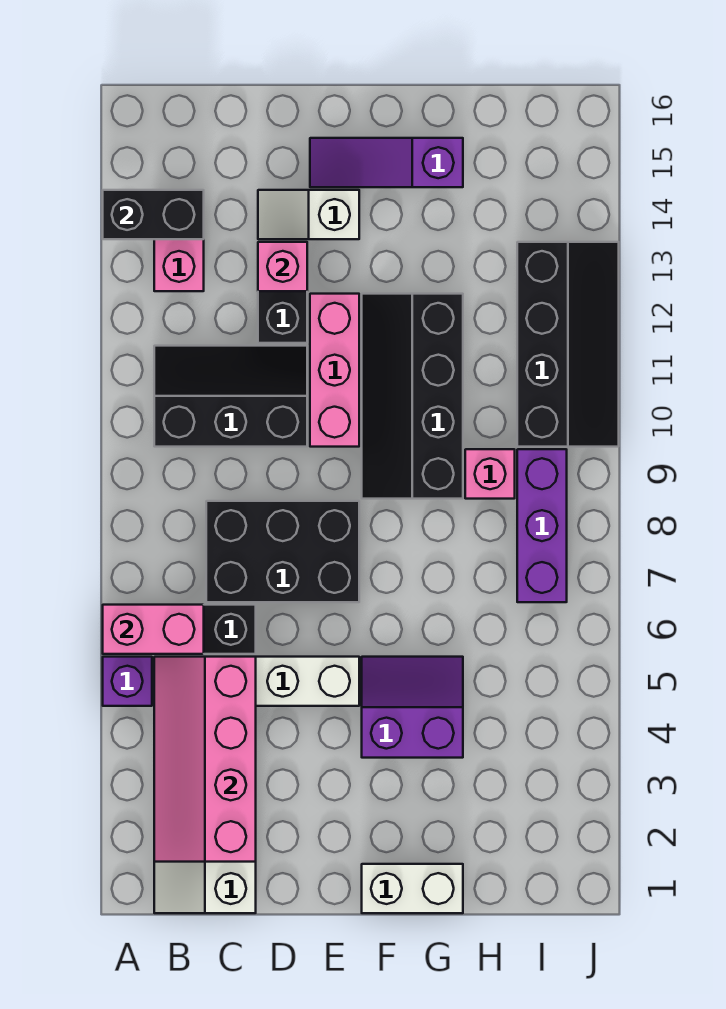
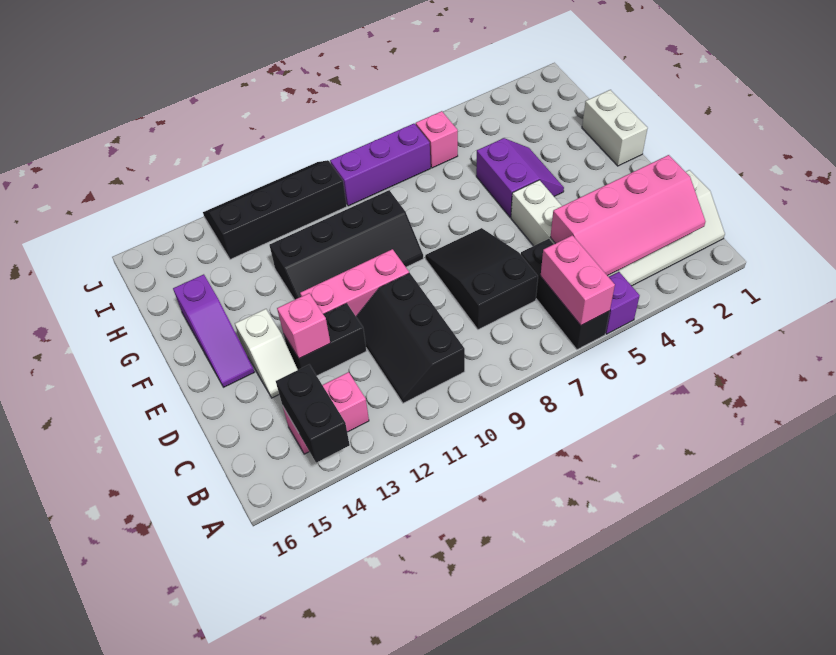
black brick C7:E8 level 1 -> black slope C7:E8 level 1 top C
purple slope F4:G5 level 1 top 4 -> purple slope F4:G5 level 1 top 5
pink brick H9 level 1 -> pink brick I6 level 1

